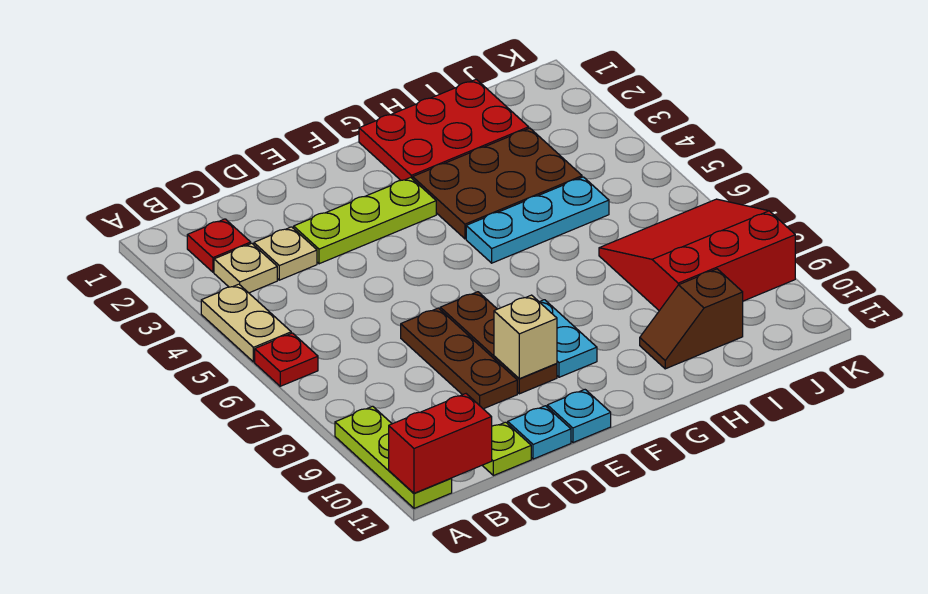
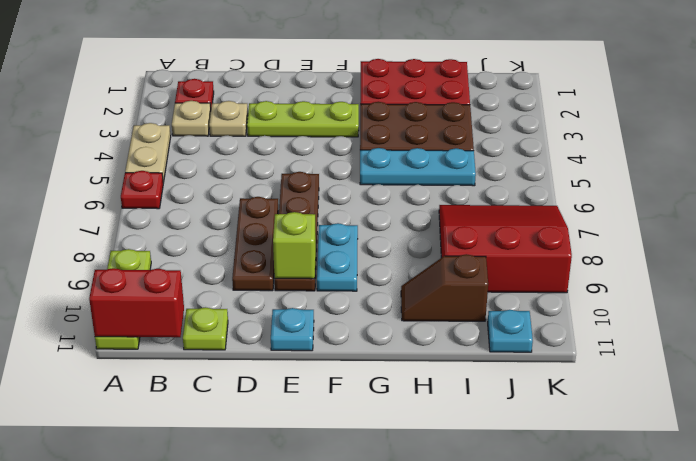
cyan plate D11 level 1 -> cyan plate J11 level 1
brown plate E7:E9 level 1 -> brown plate E6:E9 level 1
tan brick E9 level 2 -> lime brick E9 level 2

